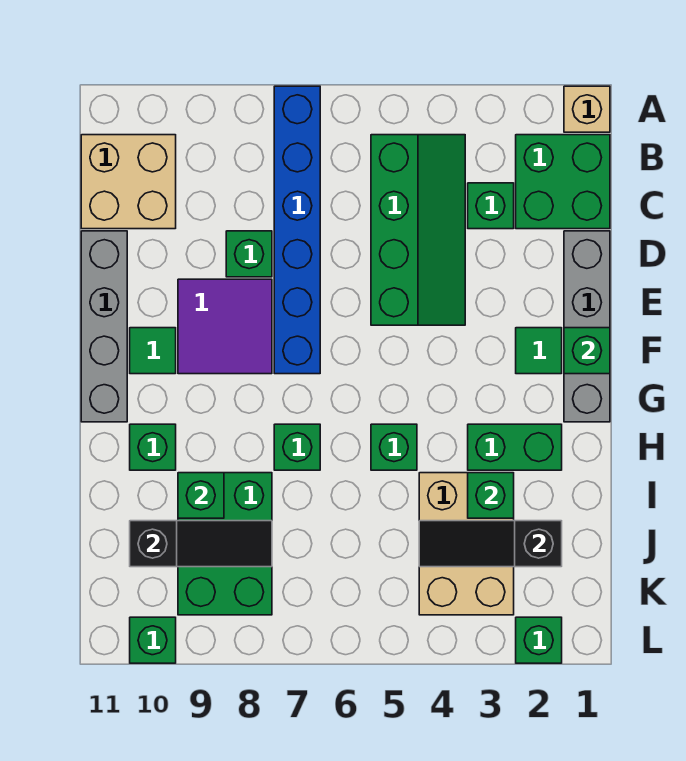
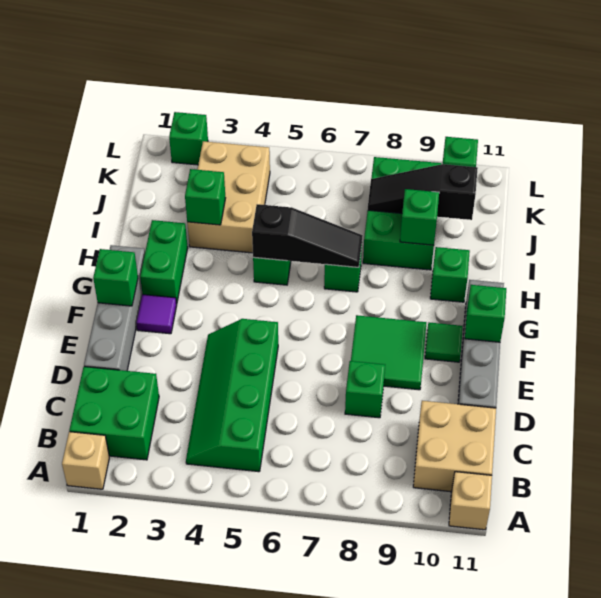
blue brick A7:F7 level 1 -> none
none -> tan brick A11 level 1
green brick C3 level 1 -> green brick F11 level 2
purple tile E8:F9 level 1 -> green tile E8:F9 level 1
green tile F2 level 1 -> purple tile F2 level 1
green brick H2:H3 level 1 -> green brick G2:H2 level 1
black slope J2:J4 level 2 top 2 -> black slope H5:H7 level 2 top 5

